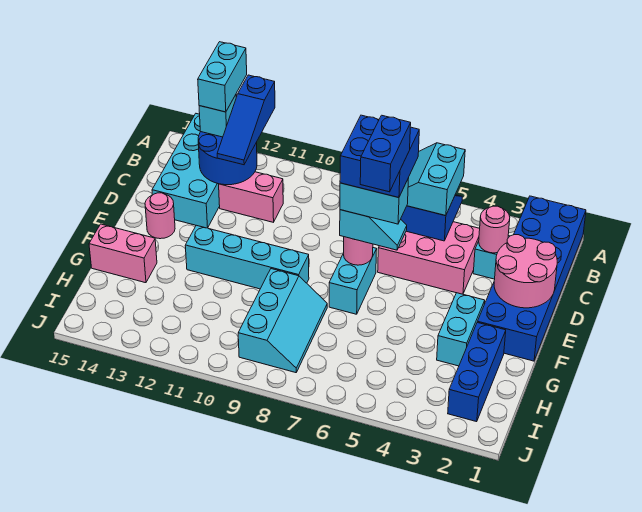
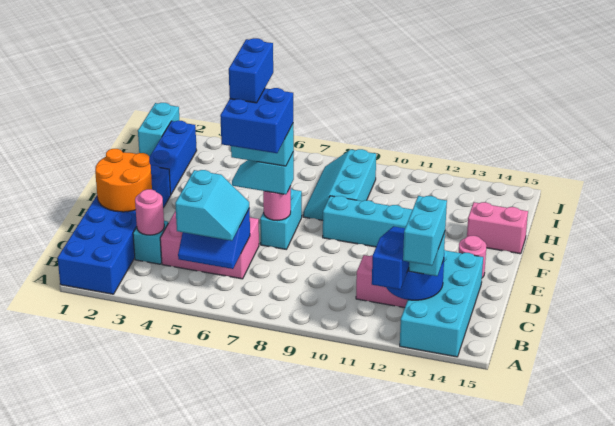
pink round brick D1:E2 level 2 -> orange round brick D1:E2 level 2
cyan brick F3:G3 level 1 -> cyan brick I1:J1 level 1

